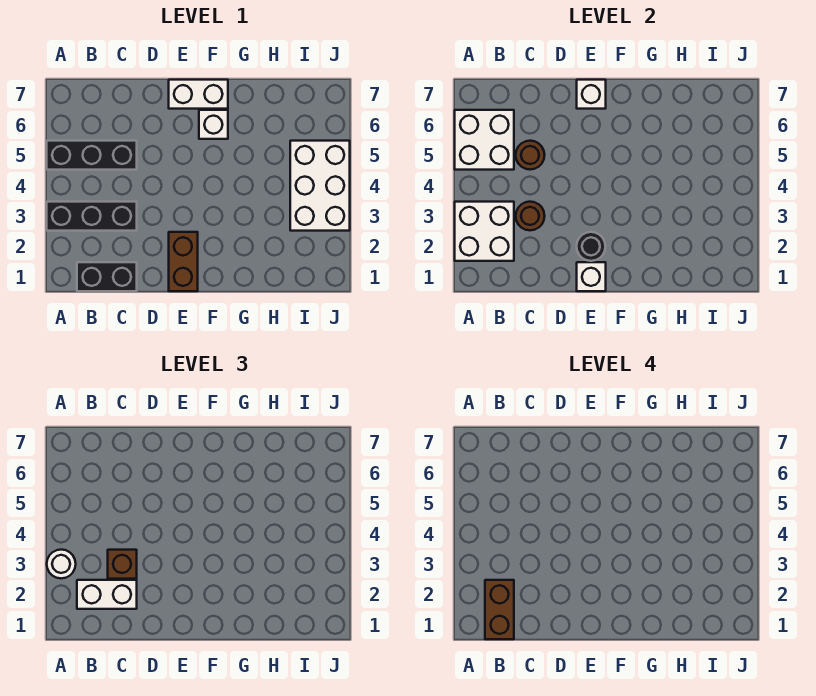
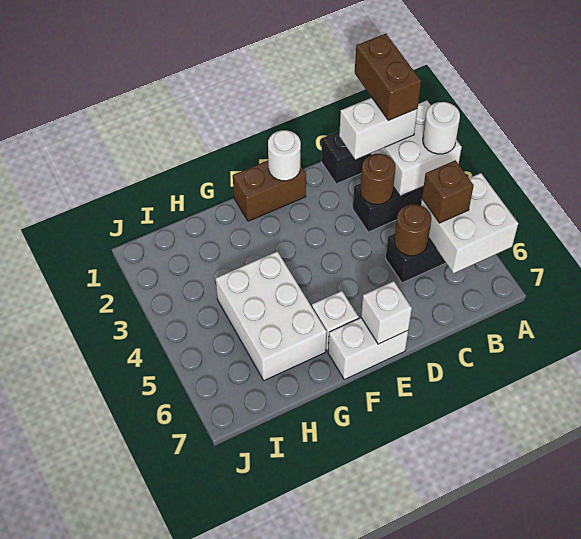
brown brick C3 level 3 -> brown brick B5 level 3
brown brick E1:E2 level 1 -> brown brick E1:F1 level 1
white brick E1 level 2 -> white round brick E1 level 2
black round brick E2 level 2 -> none
white brick I3:J5 level 1 -> white brick G4:H6 level 1

